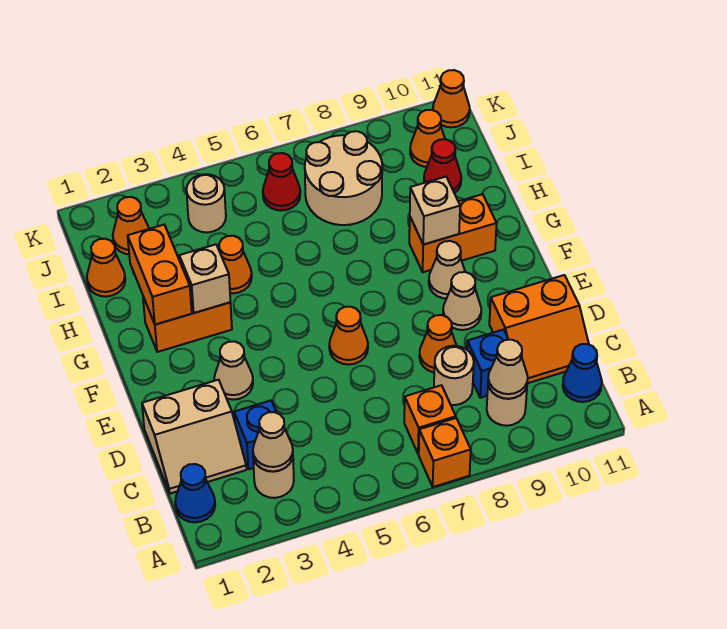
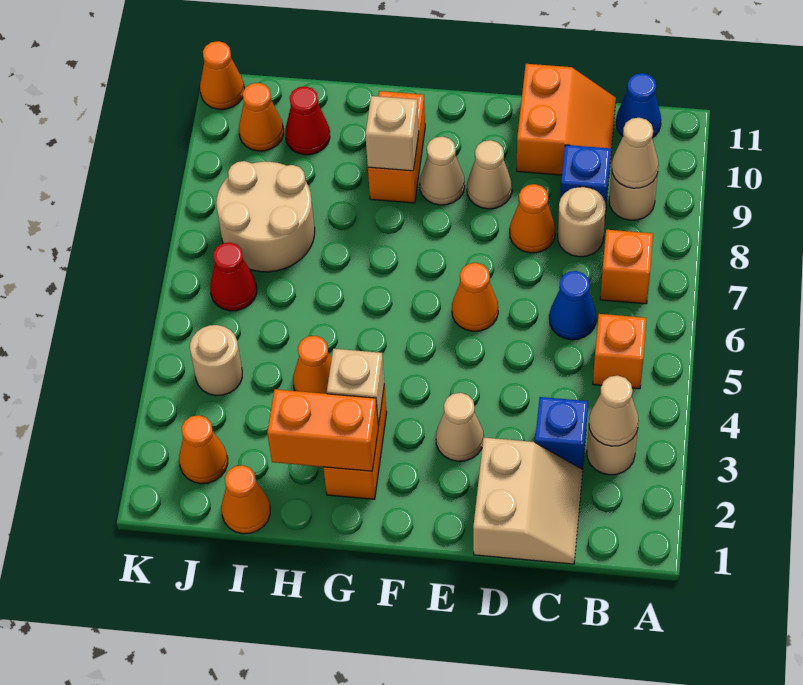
orange brick A7 level 1 -> orange brick B5 level 1
blue cone B1 level 1 -> blue cone C6 level 1

